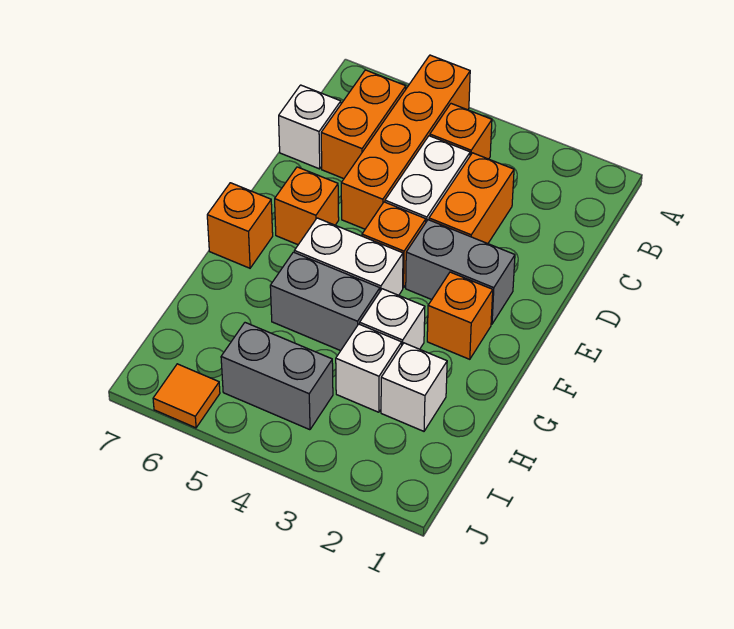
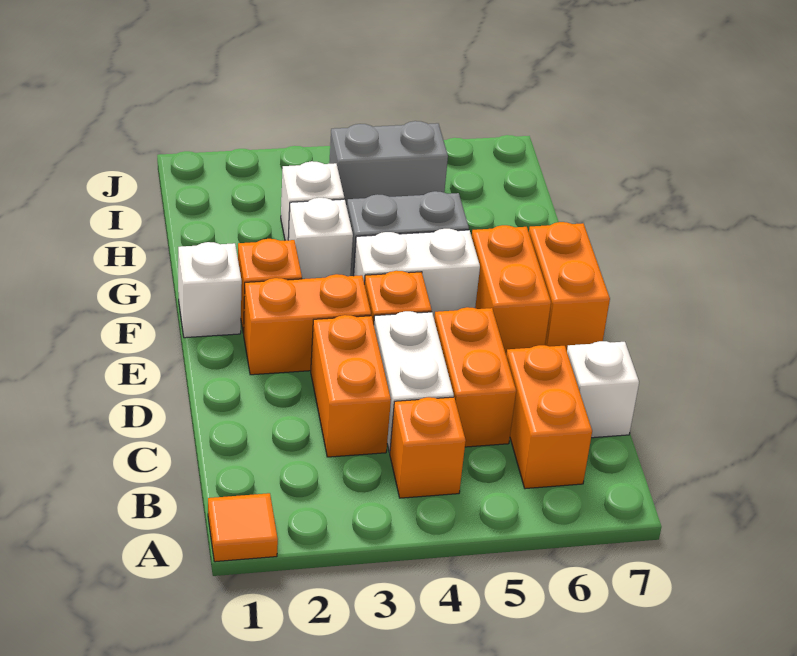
orange brick A5:D5 level 1 -> orange brick C5:D5 level 1
grey brick E2:E3 level 1 -> orange brick E2:E3 level 1
orange brick E6 level 1 -> orange brick E6:F6 level 1
orange brick F7 level 1 -> orange brick E7:F7 level 1
white brick H2 level 1 -> white brick F1 level 1
orange tile J6 level 1 -> orange tile A1 level 1

